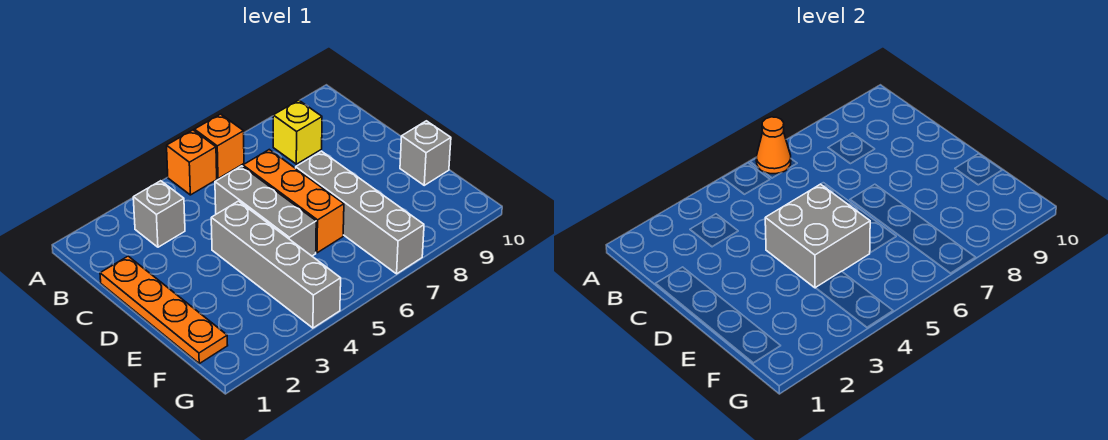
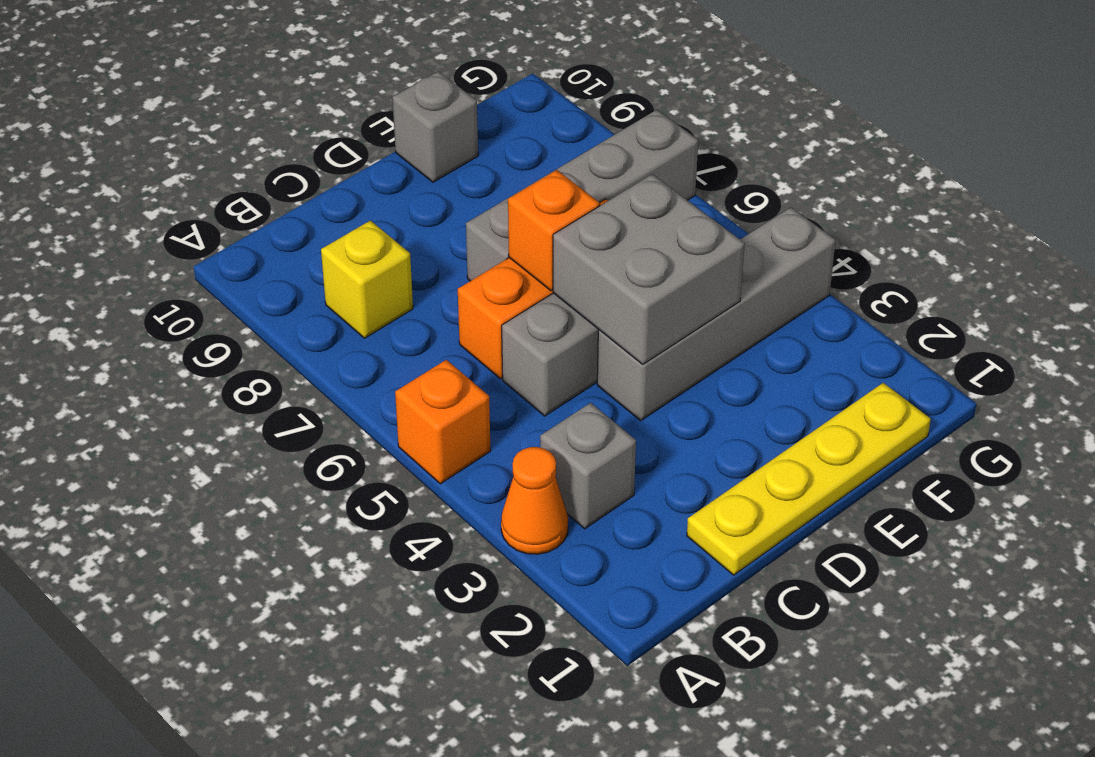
orange brick A6 level 1 -> orange brick D6 level 2
orange cone A6 level 2 -> orange cone A3 level 1
orange plate C1:F1 level 1 -> yellow plate C1:F1 level 1

